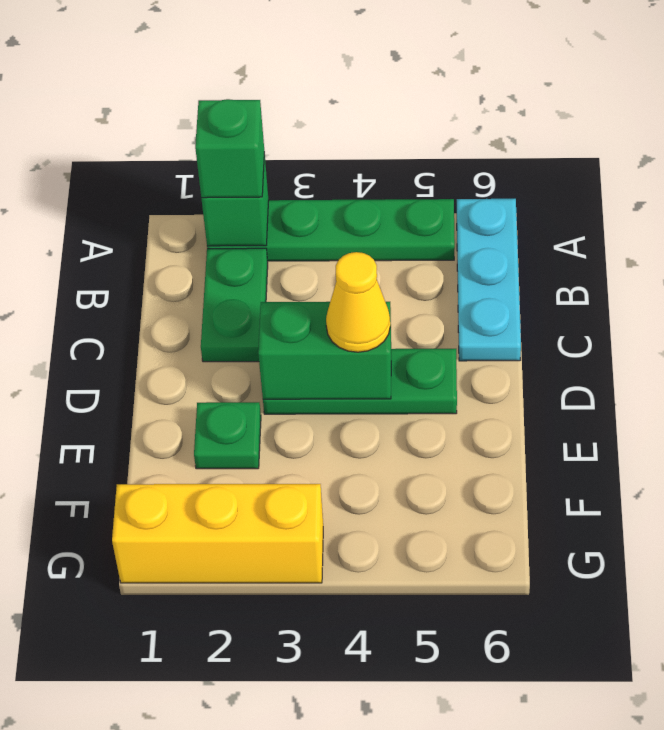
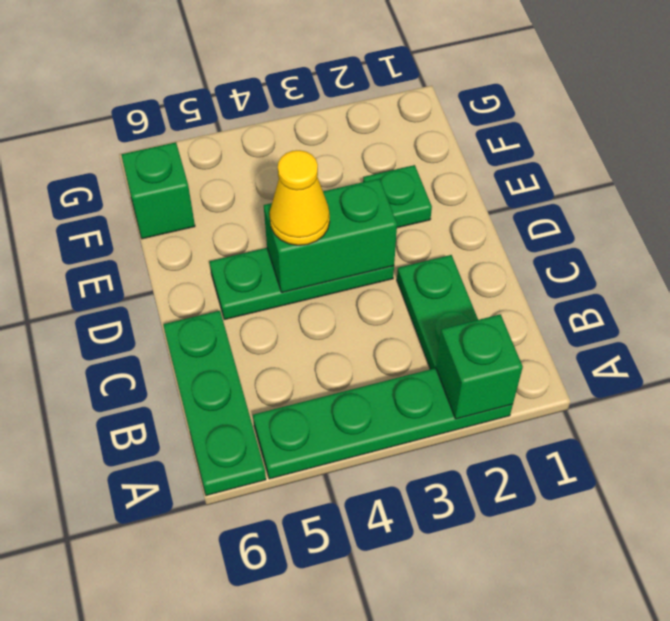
green brick A2 level 3 -> green brick F6 level 1
cyan plate A6:C6 level 1 -> green plate A6:C6 level 1
yellow brick G1:G3 level 1 -> none

